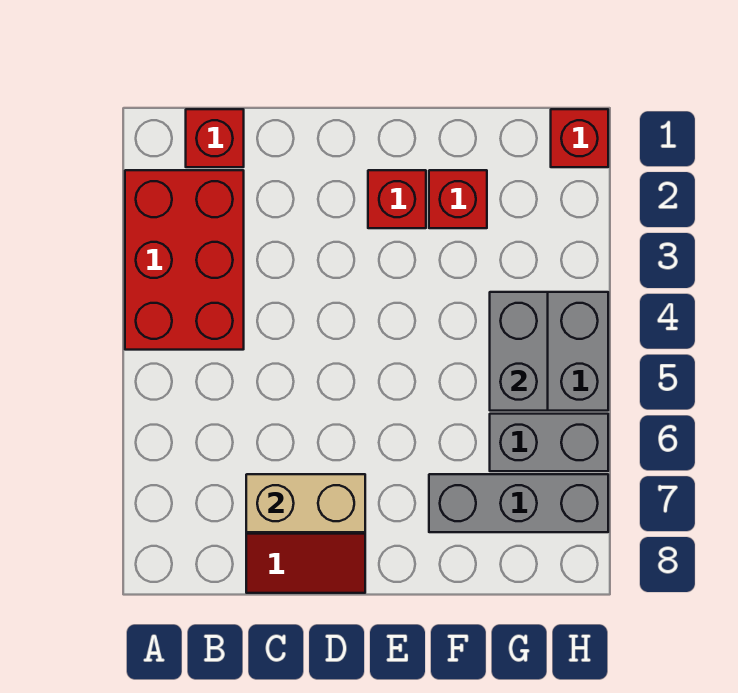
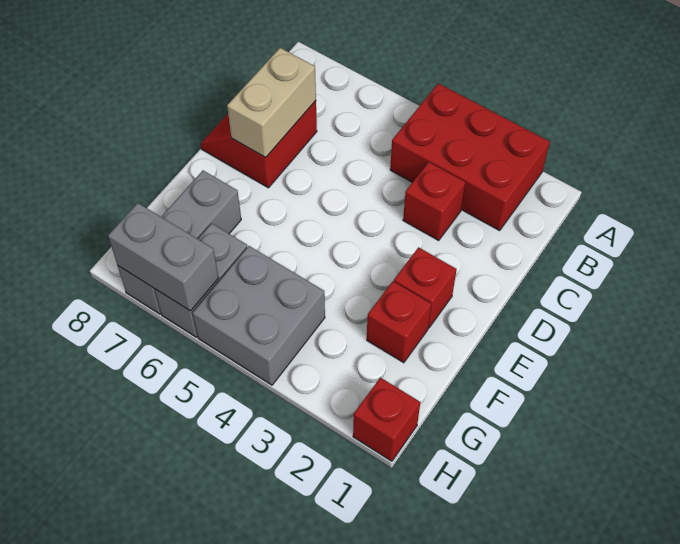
red brick B1 level 1 -> red brick C3 level 1
grey brick G4:G5 level 2 -> grey brick H6:H7 level 2

